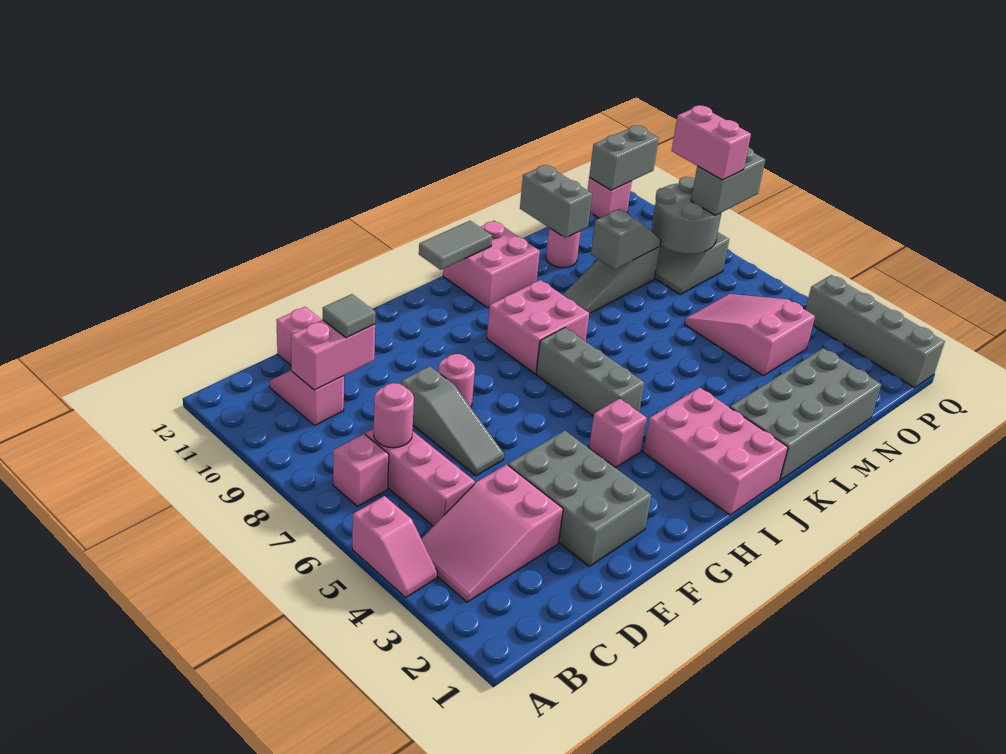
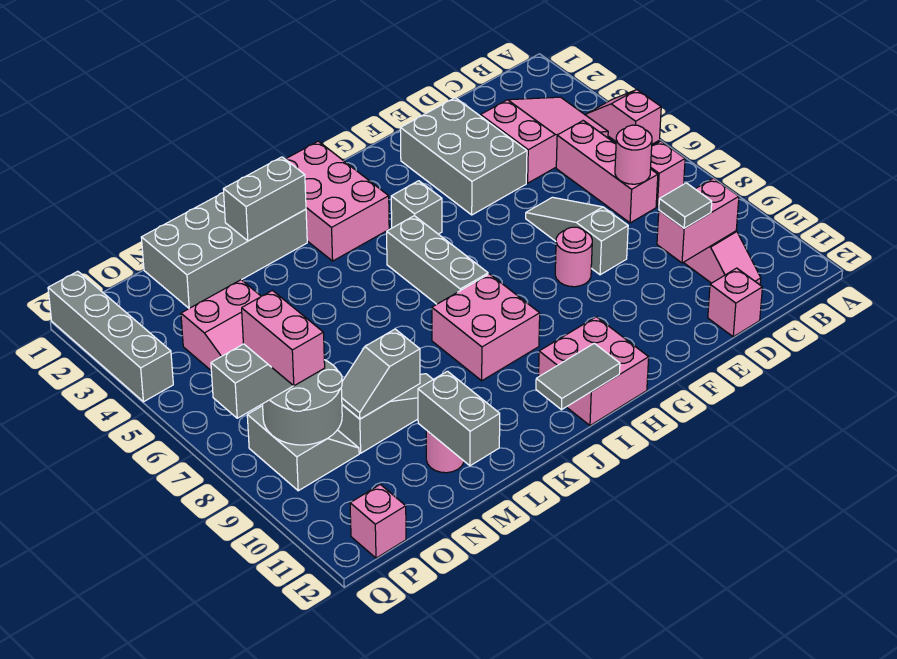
pink brick H4 level 1 -> grey brick H4 level 1
pink brick J11:K12 level 1 -> pink brick H11:I12 level 1
grey brick P12:Q12 level 2 -> grey brick K2:L2 level 2

